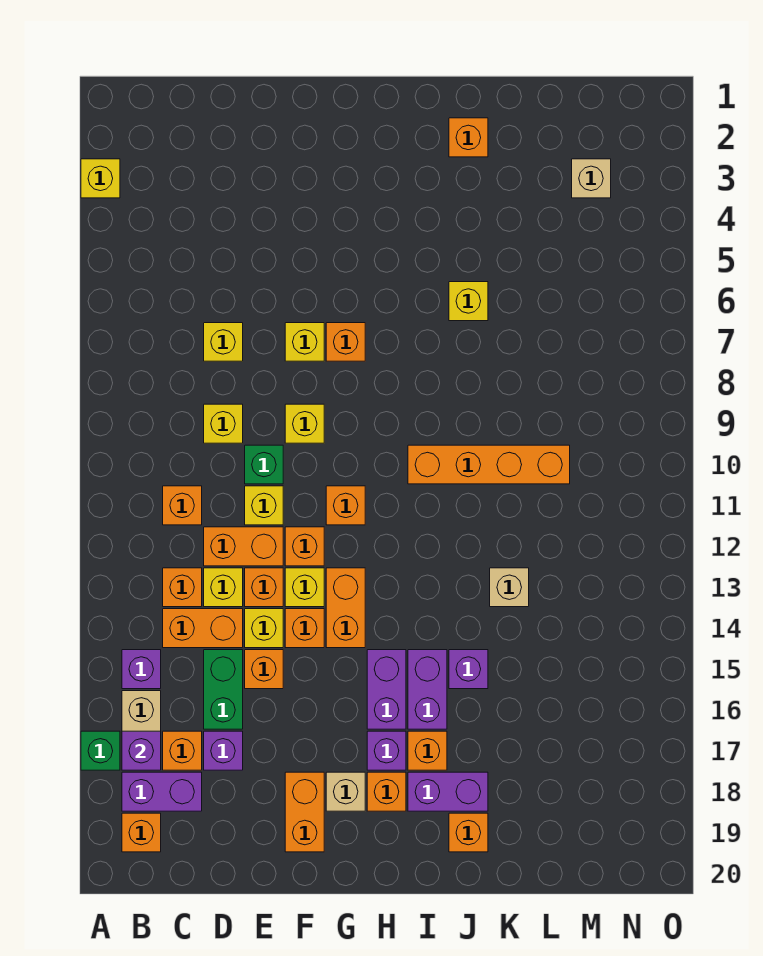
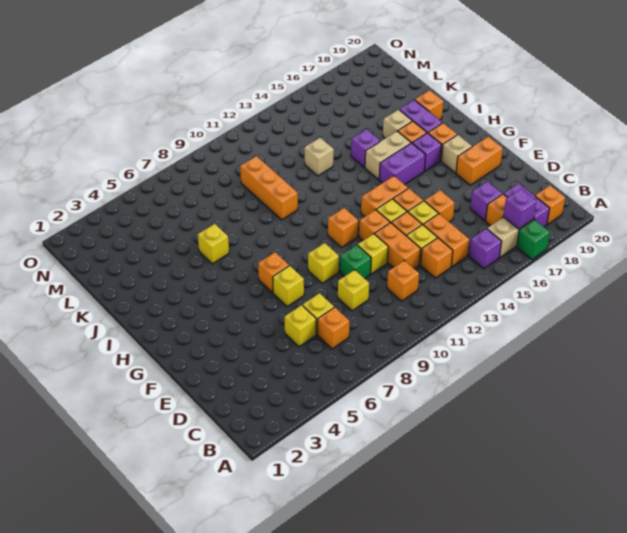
yellow brick A3 level 1 -> yellow brick D6 level 1
green brick D15:D16 level 1 -> none
orange brick I10:L10 level 1 -> orange brick J10:L10 level 1
purple brick I15:I16 level 1 -> tan brick I15:I16 level 1
orange brick J2 level 1 -> orange brick C7 level 1
tan brick M3 level 1 -> tan brick J17 level 1

